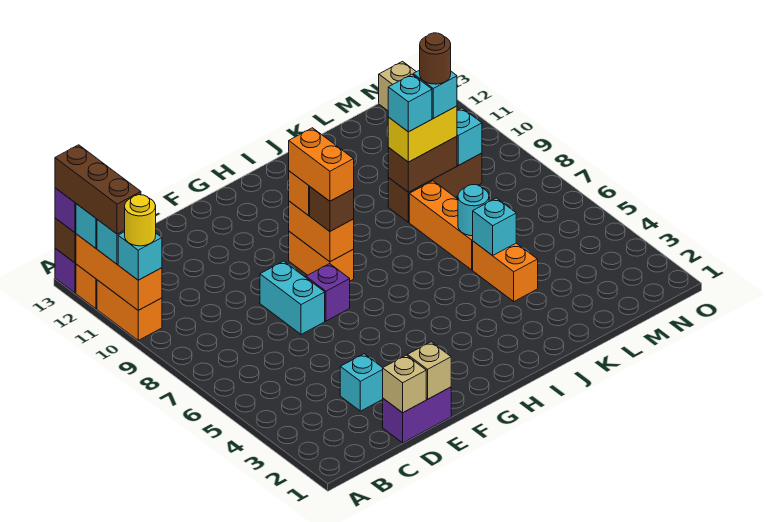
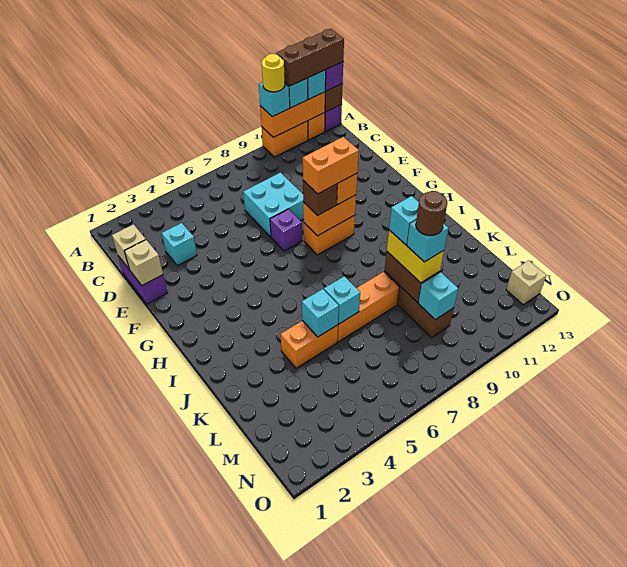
cyan brick E7:E8 level 1 -> cyan brick D7:E8 level 1
cyan round brick K6 level 2 -> cyan brick K6 level 2

